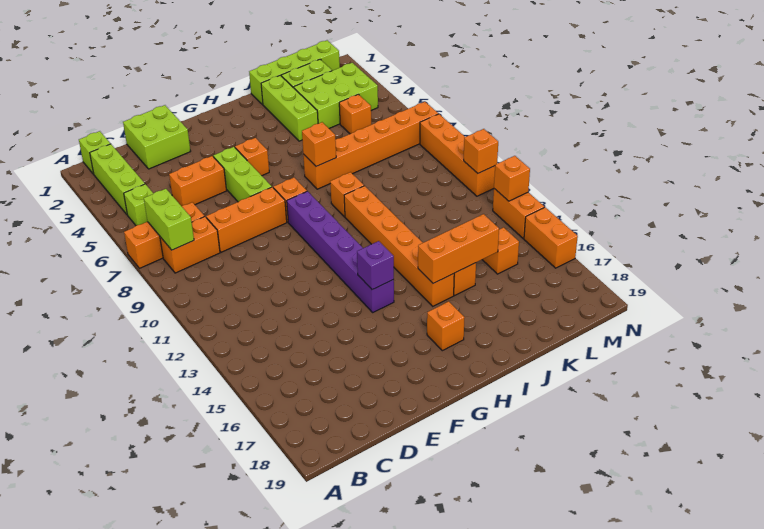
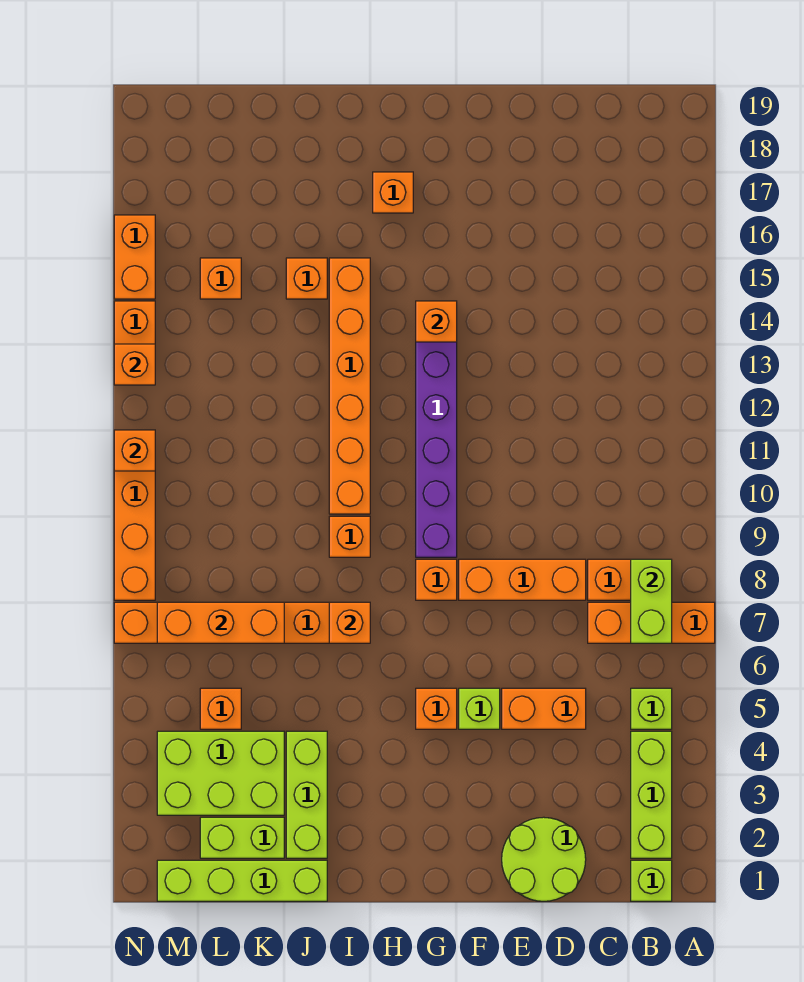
lime brick D1:E2 level 1 -> lime round brick D1:E2 level 1
lime brick F5:F7 level 1 -> lime brick F5 level 1
purple brick G14 level 2 -> orange brick G14 level 2
orange brick I15:K15 level 2 -> orange brick K7:M7 level 2

